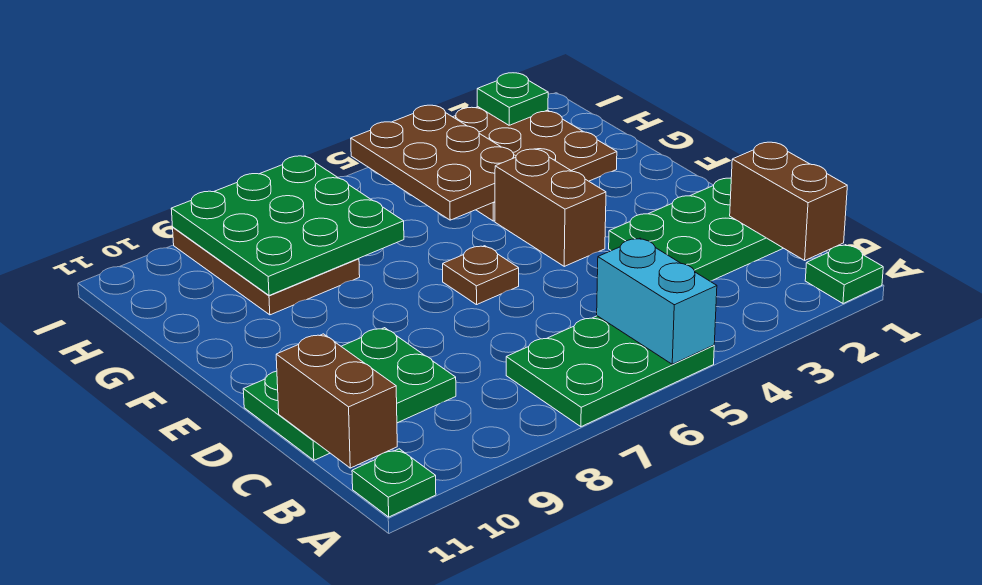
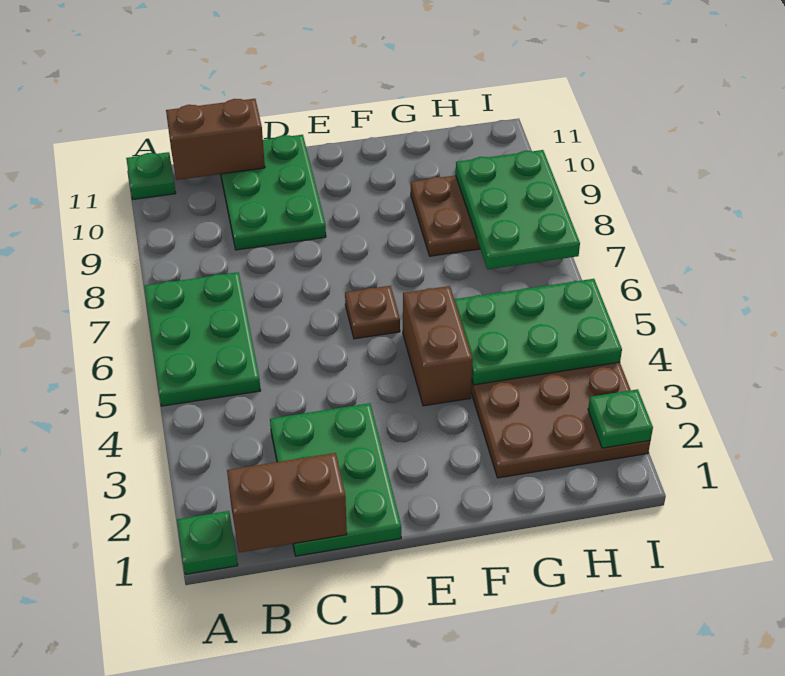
cyan brick A5:B5 level 2 -> none
brown brick E4:F4 level 1 -> brown brick F4:F5 level 1
brown plate G4:I5 level 2 -> green plate G4:I5 level 2
green plate G7:I9 level 2 -> green plate H7:I9 level 2

